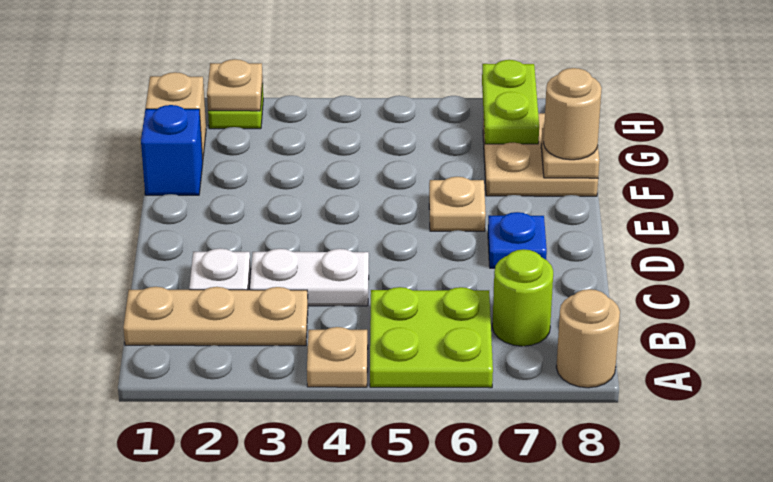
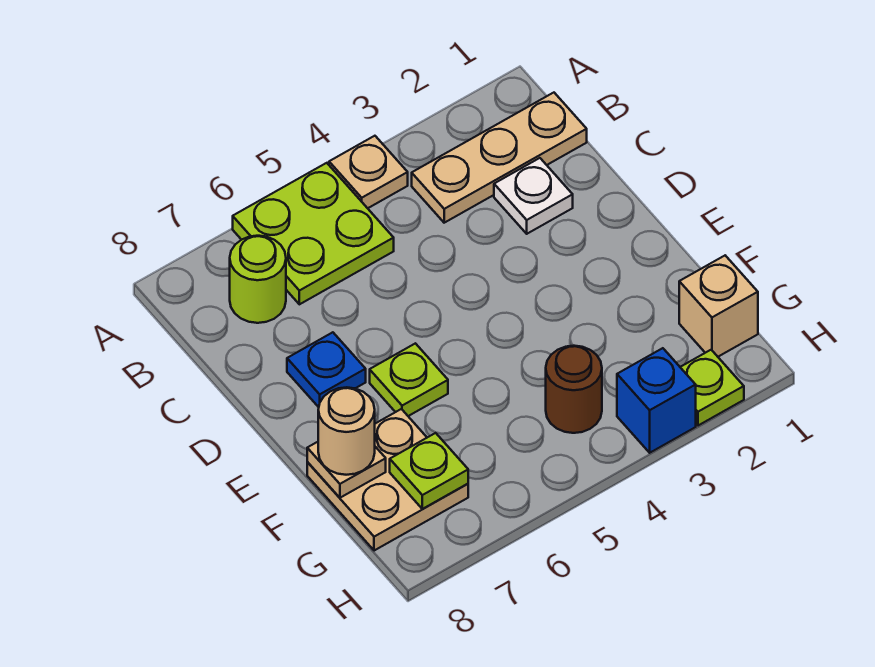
tan round brick A8 level 1 -> none
white plate C3:C4 level 1 -> none
tan plate E6 level 1 -> lime plate E6 level 1
blue brick F1 level 1 -> blue brick H3 level 1
none -> brown round brick G4 level 1
lime plate G7:H7 level 2 -> lime plate G7 level 2
tan plate H2 level 2 -> none

